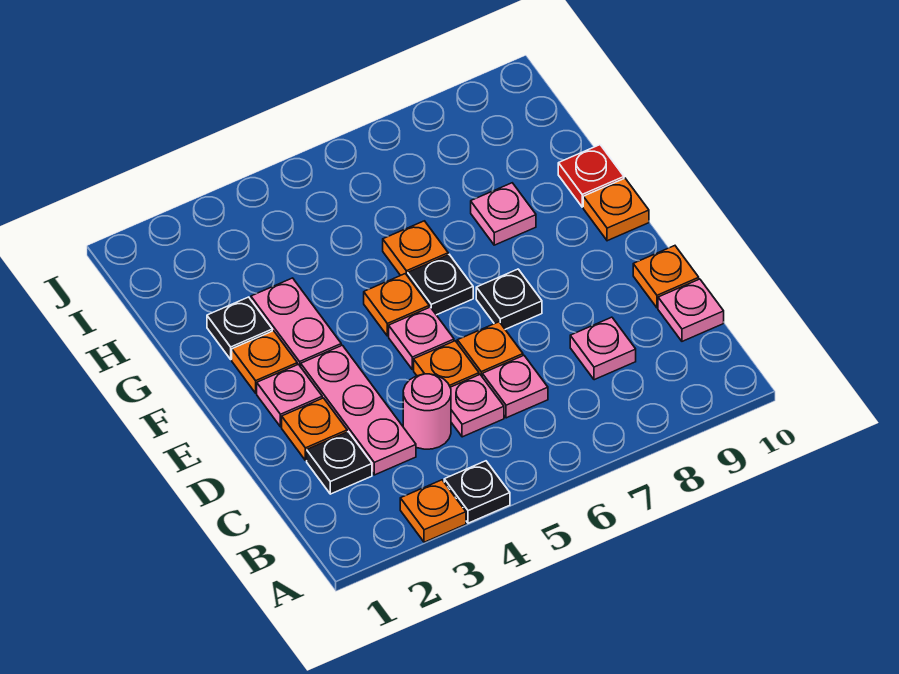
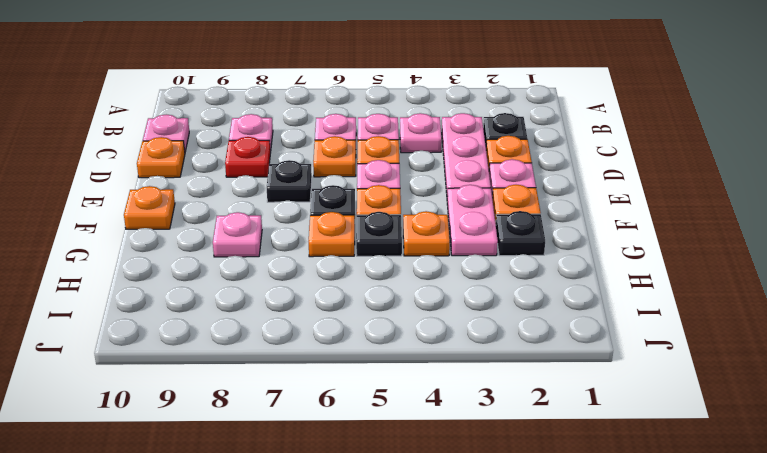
orange plate A3 level 1 -> orange plate G4 level 1
black plate A4 level 1 -> black plate G5 level 1
pink round brick C4 level 1 -> pink plate C4 level 1
red plate G10 level 1 -> red plate D8 level 1

